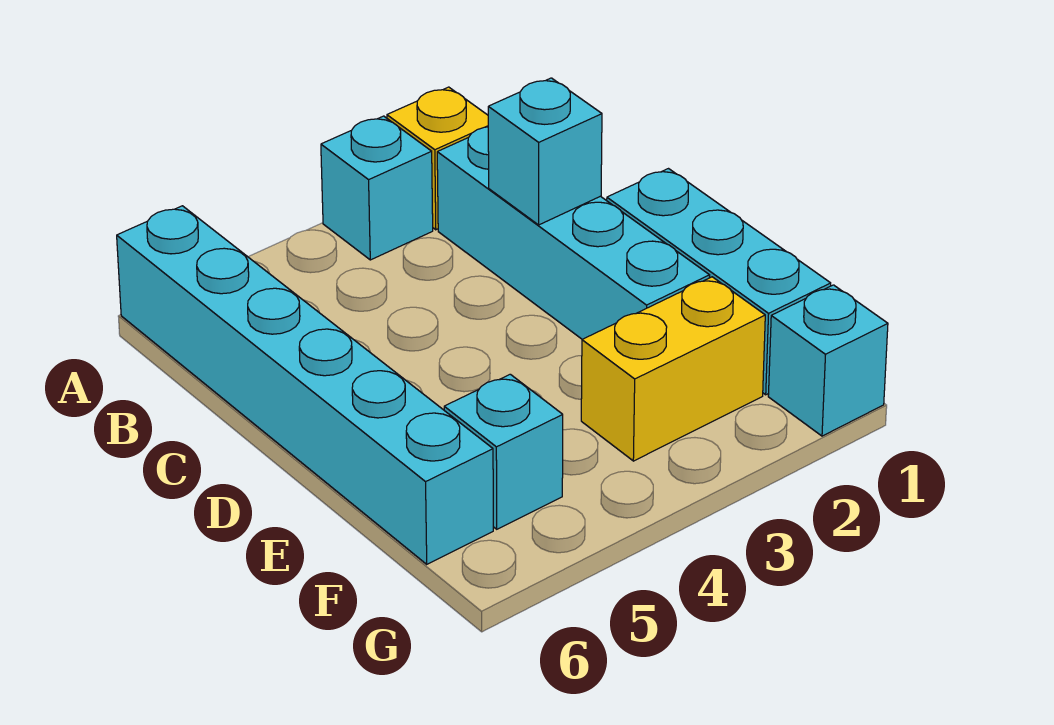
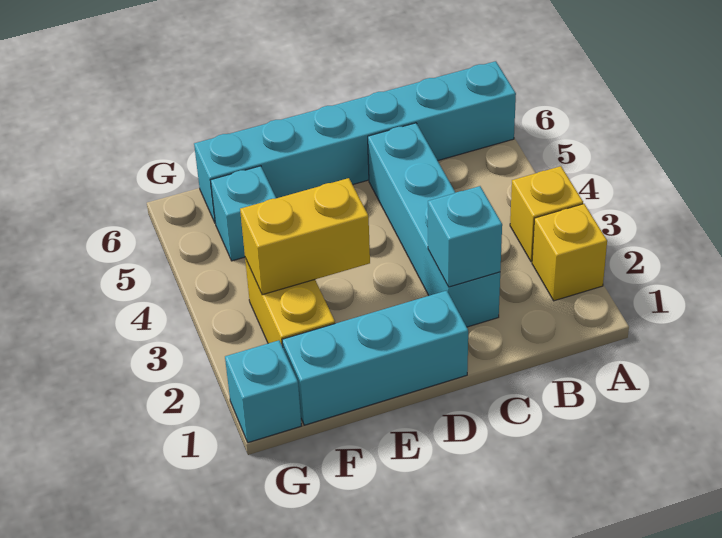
cyan brick A3 level 1 -> yellow brick A3 level 1
cyan brick B2:E2 level 1 -> cyan brick C2:C5 level 1
none -> yellow brick E3:F3 level 2

